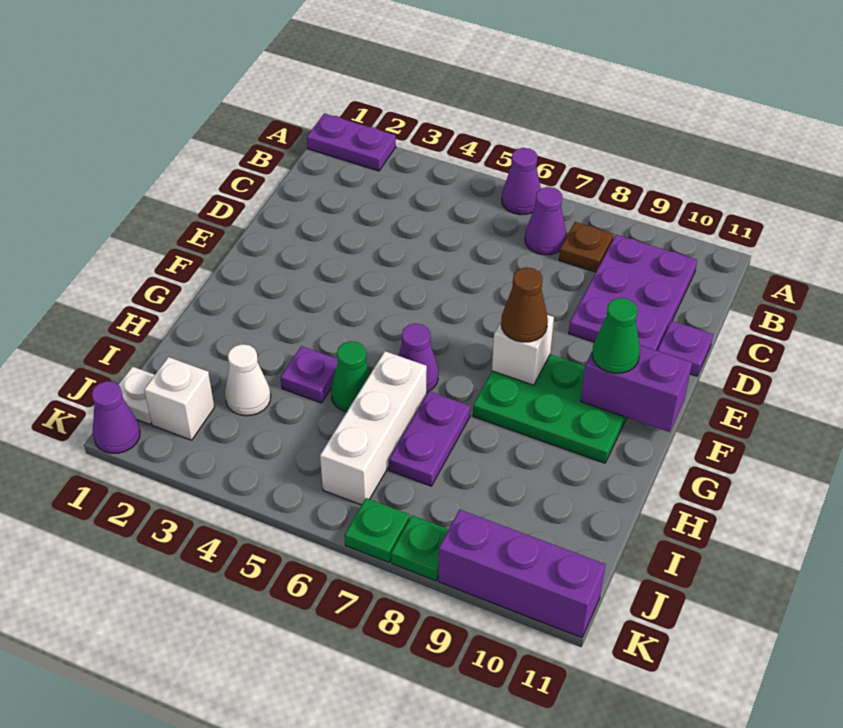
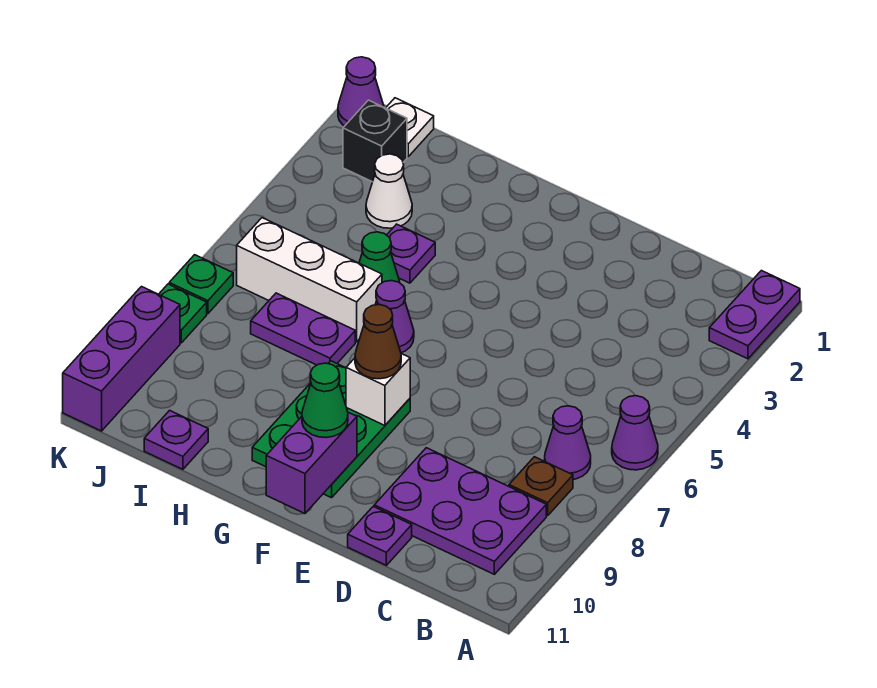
none -> purple plate I11 level 1
white brick J2 level 1 -> black brick J2 level 1

